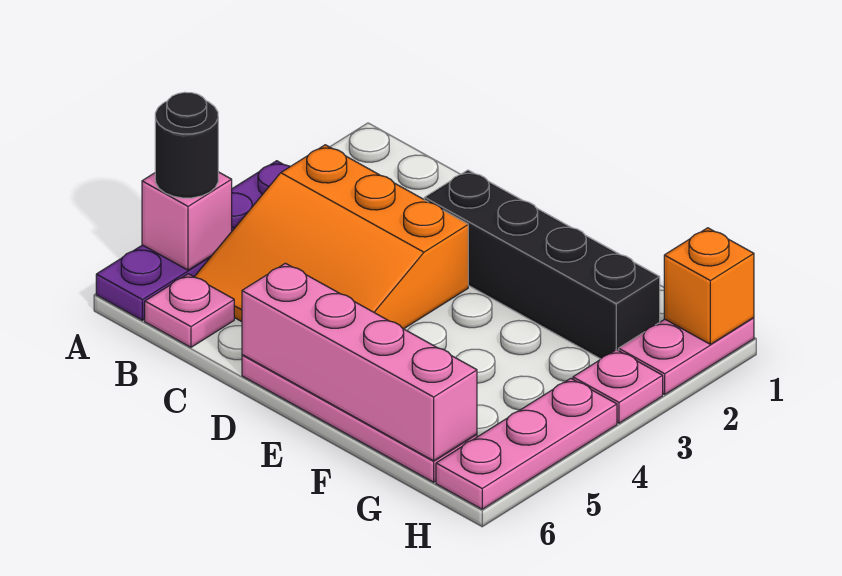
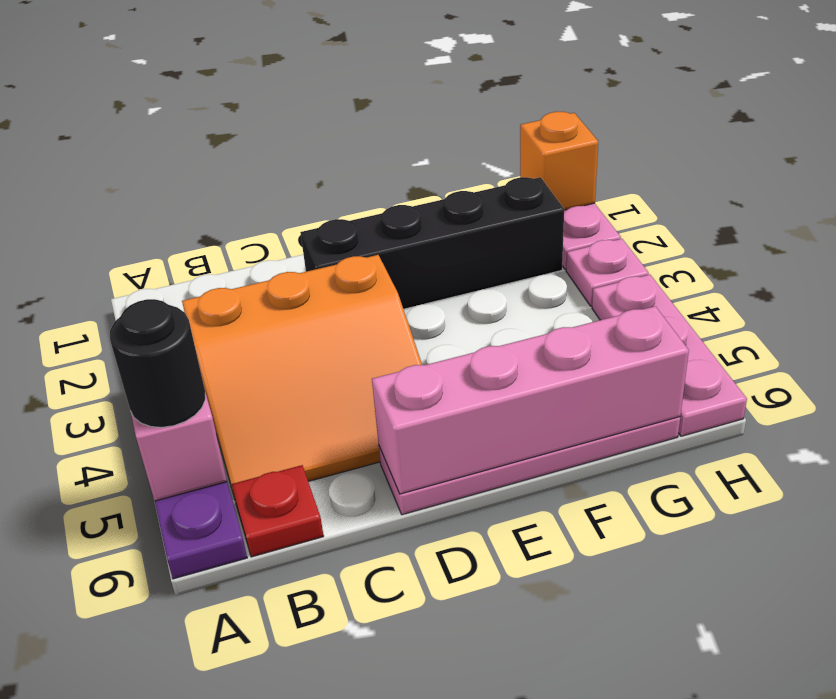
pink plate B6 level 1 -> red plate B6 level 1

